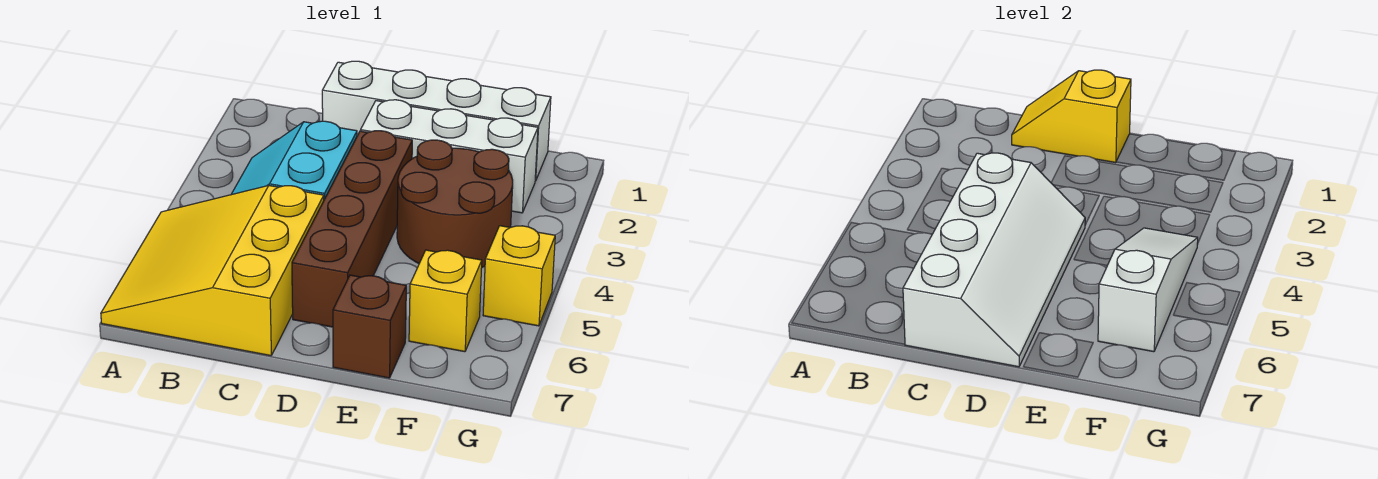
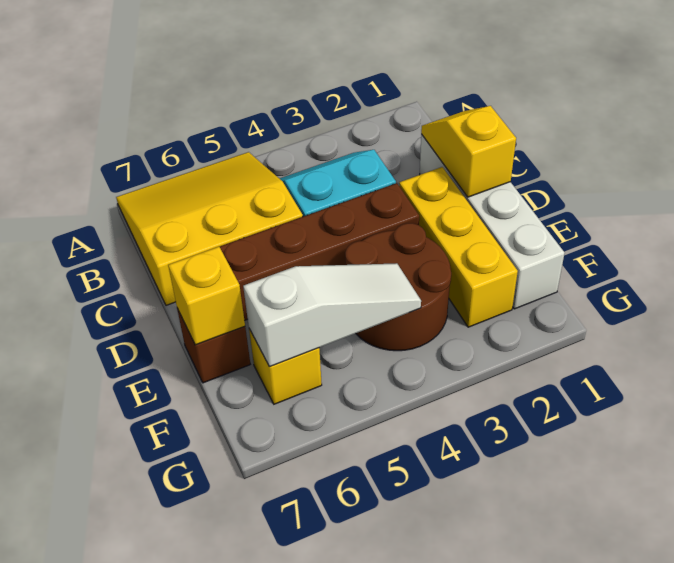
white slope C4:D7 level 2 top C -> none
white brick D2:F2 level 1 -> yellow brick D2:F2 level 1
yellow brick G5 level 1 -> yellow brick E7 level 2

